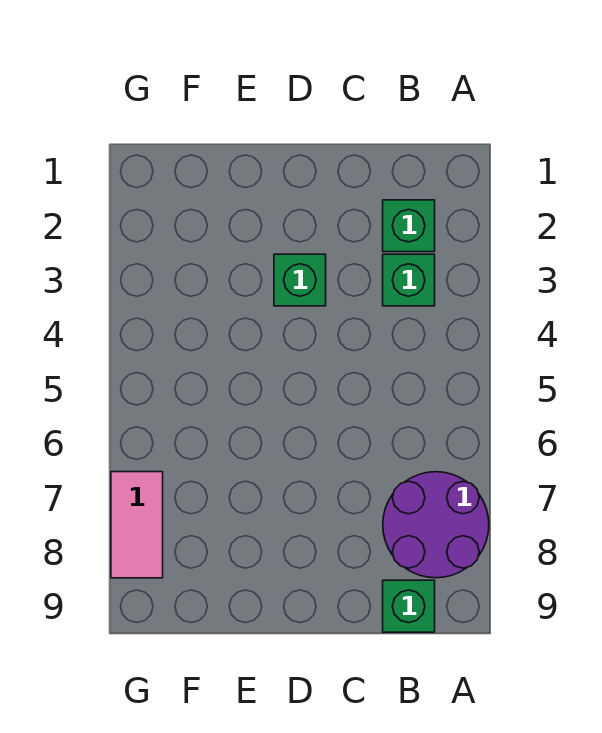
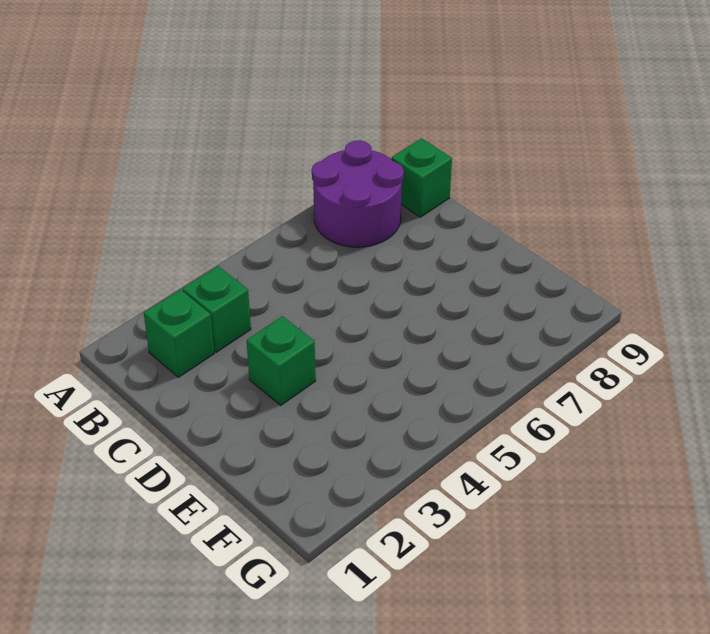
pink tile G7:G8 level 1 -> none

